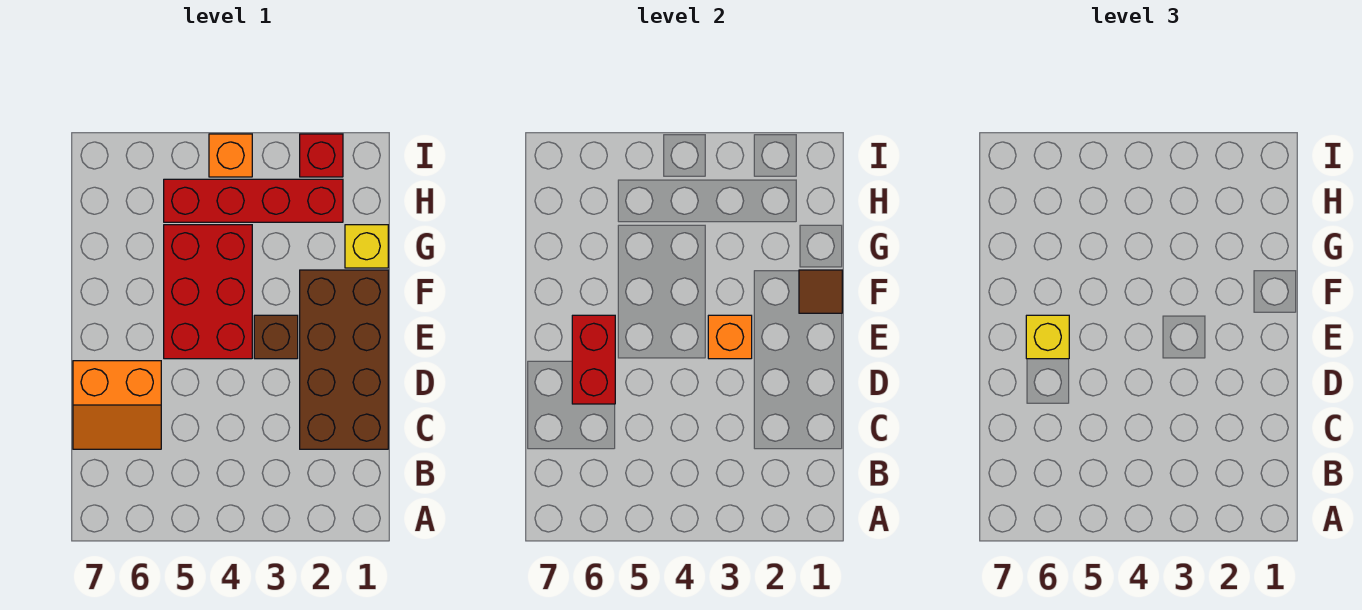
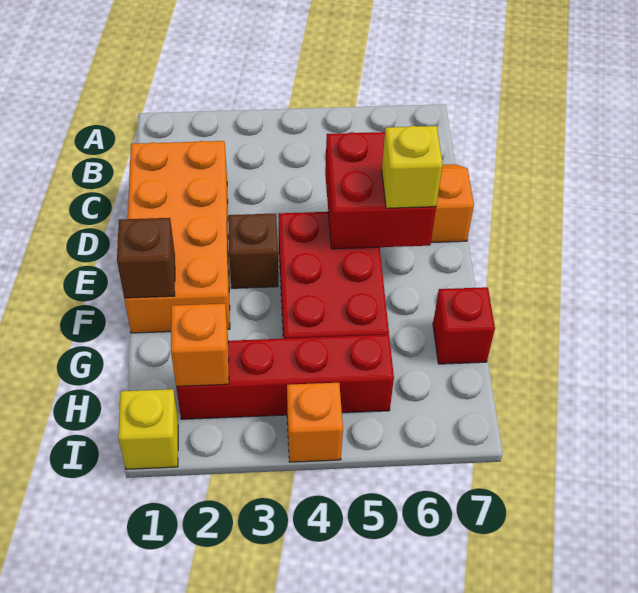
brown brick C1:F2 level 1 -> orange brick C1:F2 level 1
red brick D6:E6 level 2 -> red brick D5:E6 level 2
orange brick E3 level 2 -> orange brick H2 level 2
brown tile F1 level 2 -> brown brick F1 level 2
yellow brick G1 level 1 -> yellow brick I1 level 1
red brick I2 level 1 -> red brick G7 level 1

